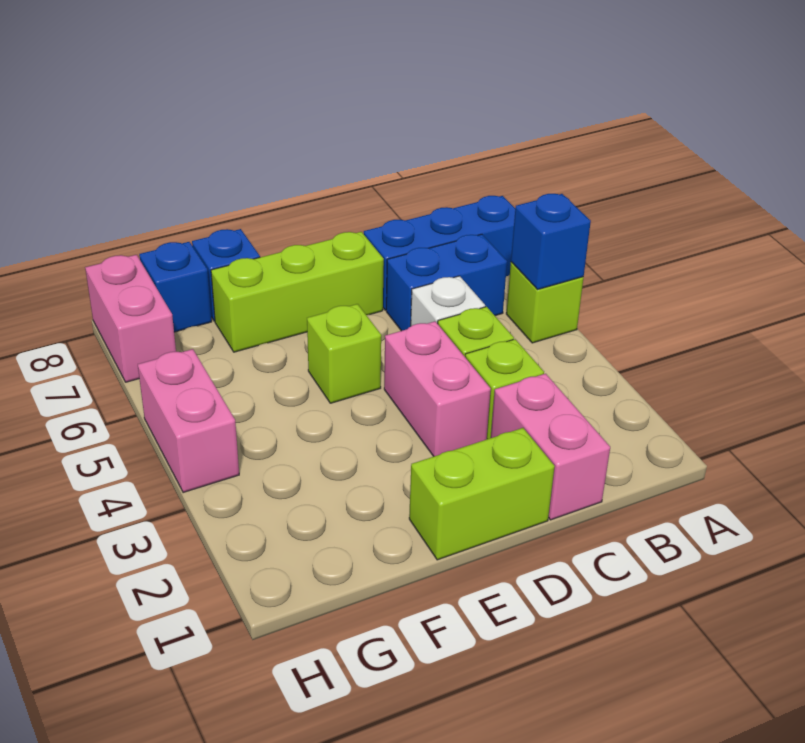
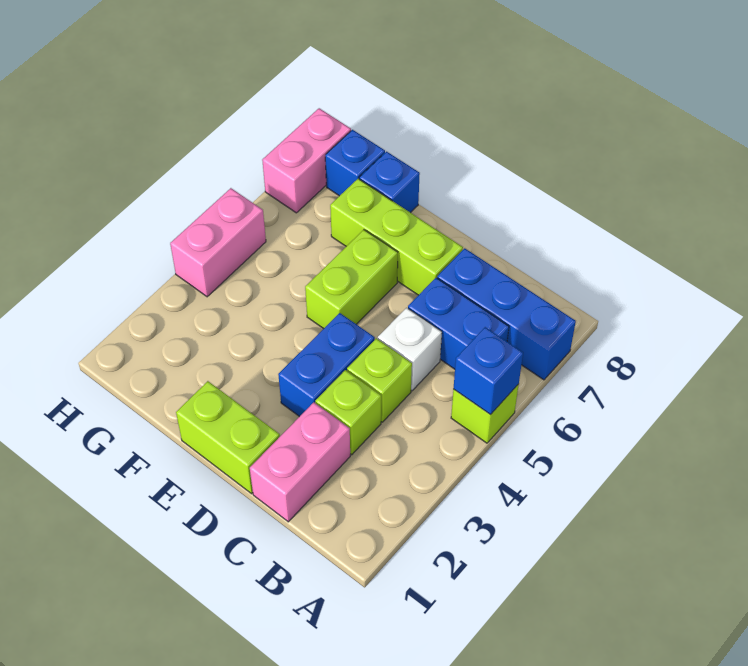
pink brick D3:D4 level 1 -> blue brick D3:D4 level 1
lime brick E5 level 1 -> lime brick E5:E6 level 1

